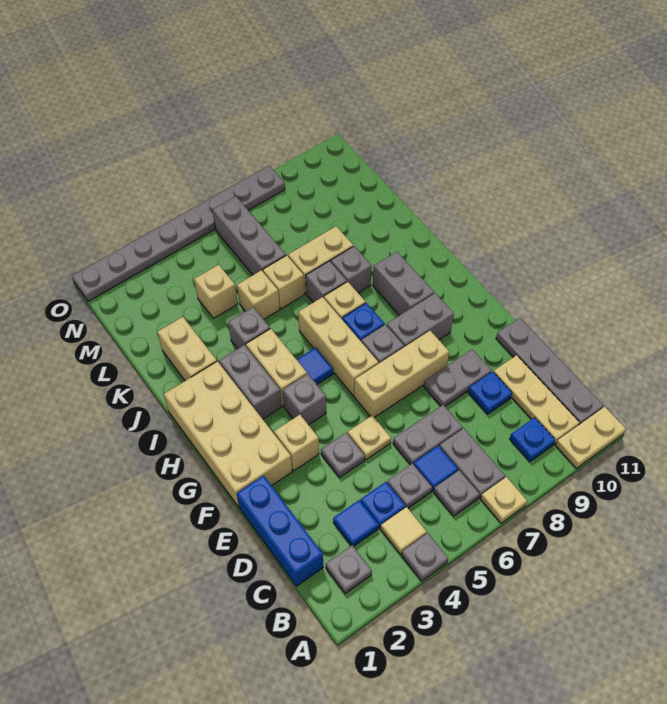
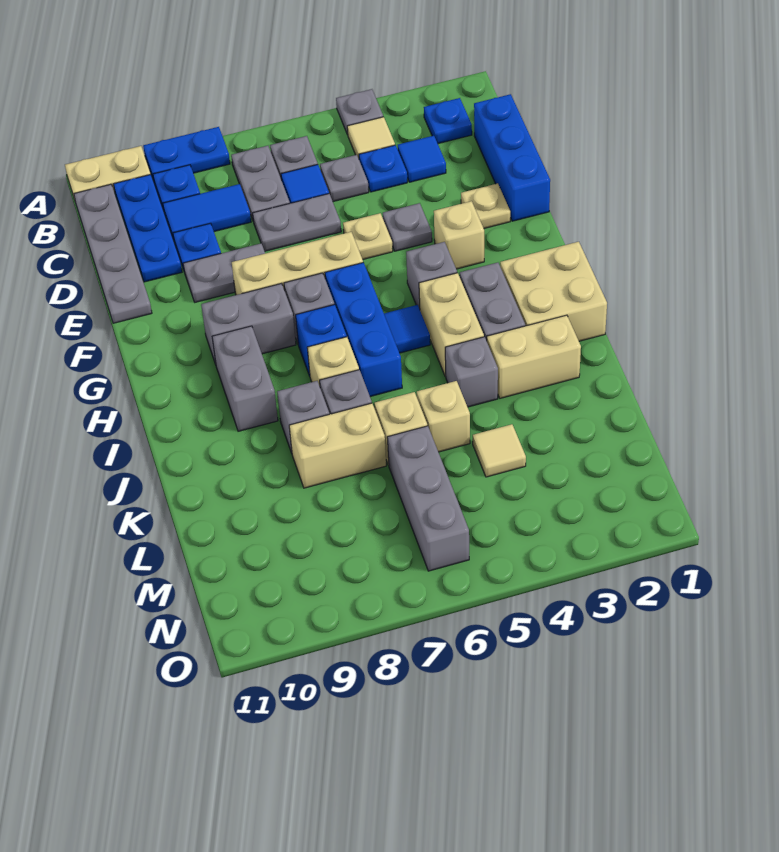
tan plate A7 level 1 -> tan plate E2 level 1
none -> blue plate A8:A9 level 1
grey plate B2 level 1 -> blue plate B2 level 1
tan plate B10:D10 level 1 -> blue plate B10:D10 level 1
none -> blue tile C8:C9 level 1
tan brick F1:I2 level 1 -> tan brick H1:I2 level 1
tan brick G6:I6 level 1 -> blue brick G6:I6 level 1
tan brick J2:K2 level 1 -> tan brick J2:J3 level 1
tan brick L4 level 1 -> tan tile L4 level 1
grey plate O1:O8 level 1 -> none

